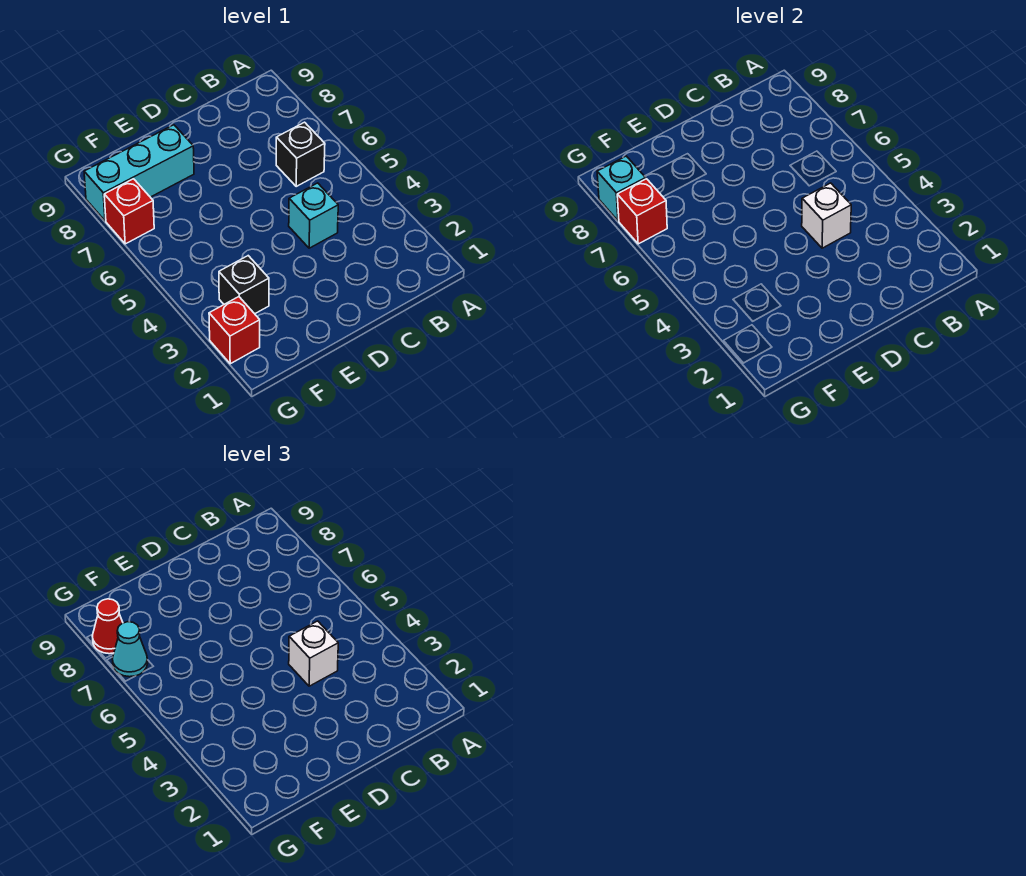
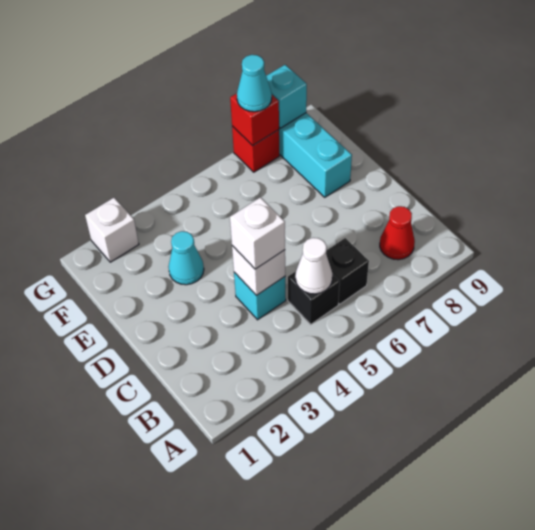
none -> white cone B5 level 2
none -> cyan cone E3 level 1
black brick F3 level 1 -> black brick B5 level 1
red brick G2 level 1 -> white brick G2 level 1
red cone G8 level 3 -> red cone B8 level 1

